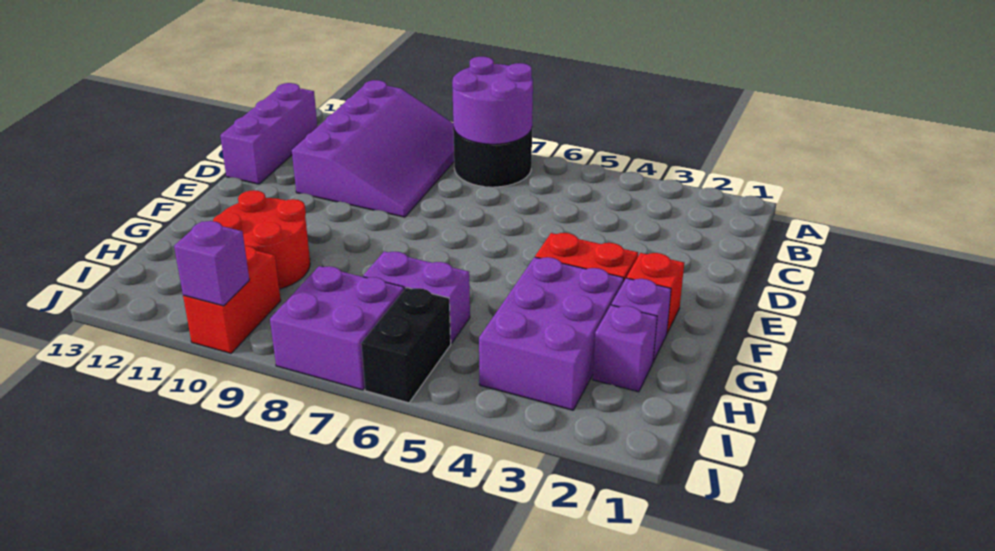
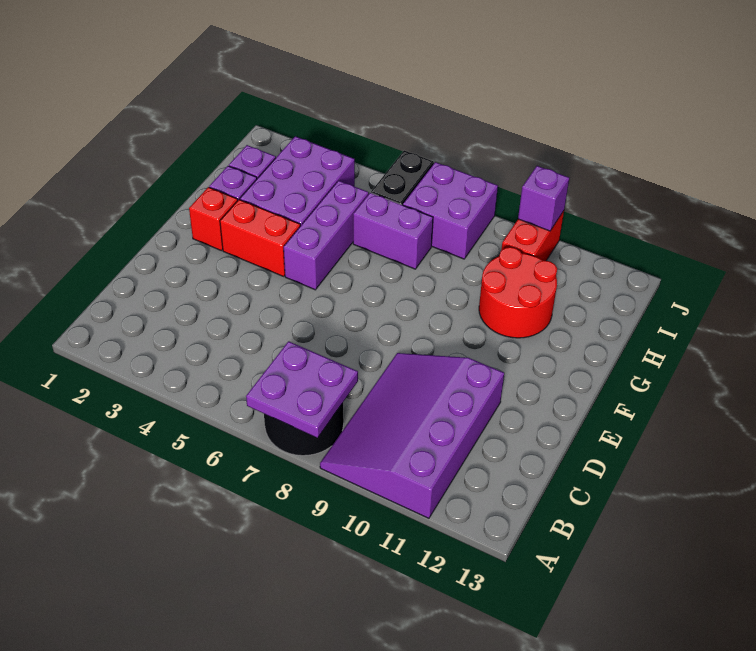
purple round brick A7:B8 level 2 -> purple plate A7:B8 level 2
purple brick B13:D13 level 1 -> purple brick F5:H5 level 1

